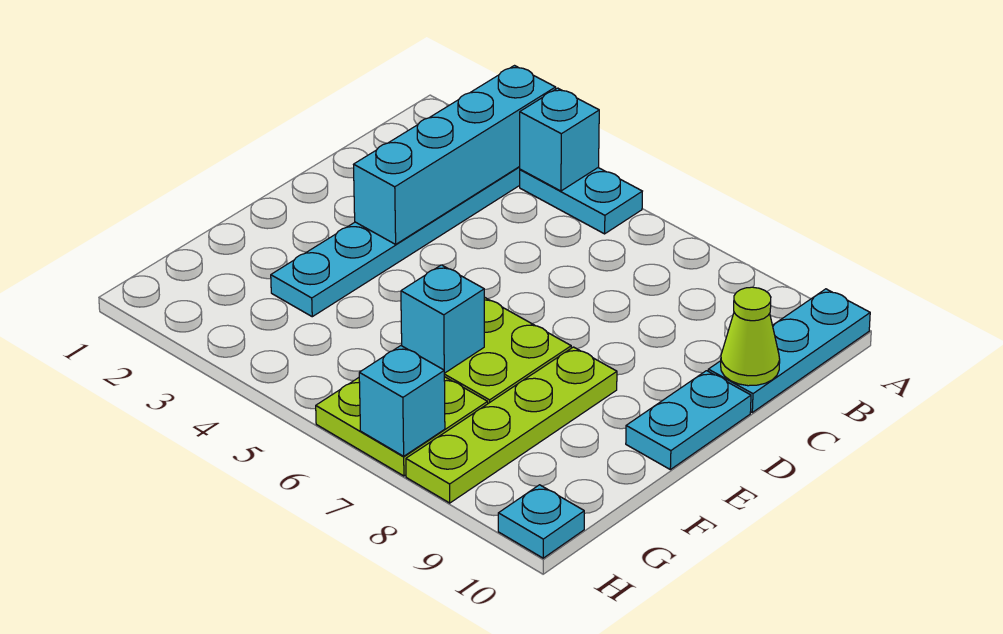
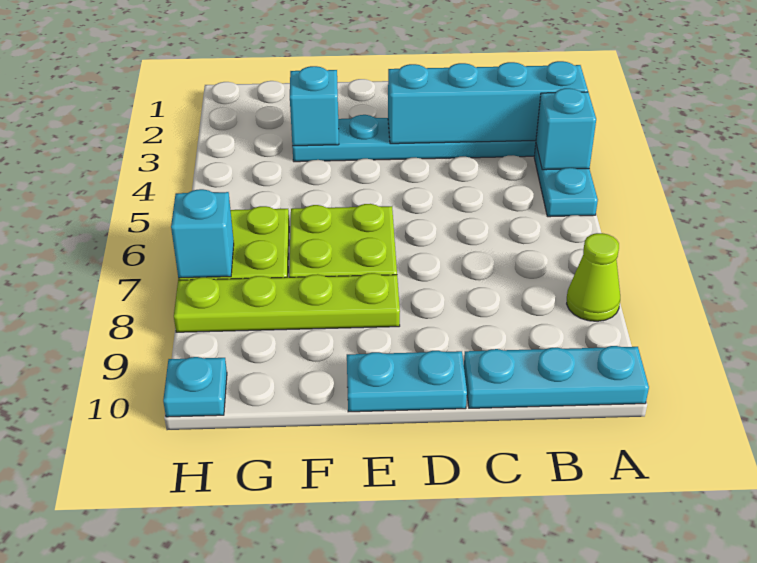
lime cone C10 level 2 -> lime cone A8 level 1
cyan brick F6 level 2 -> cyan brick F3 level 2

